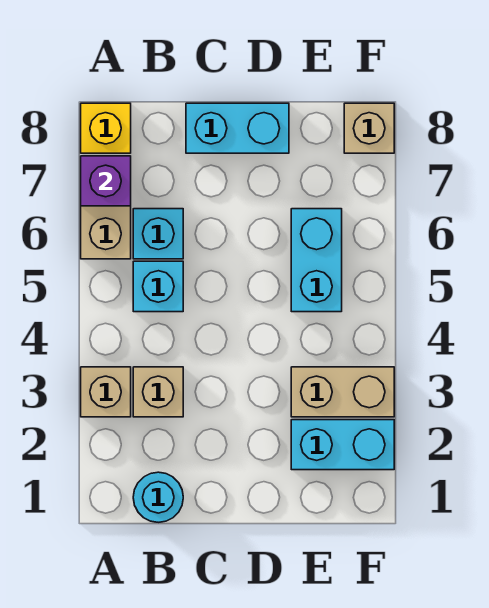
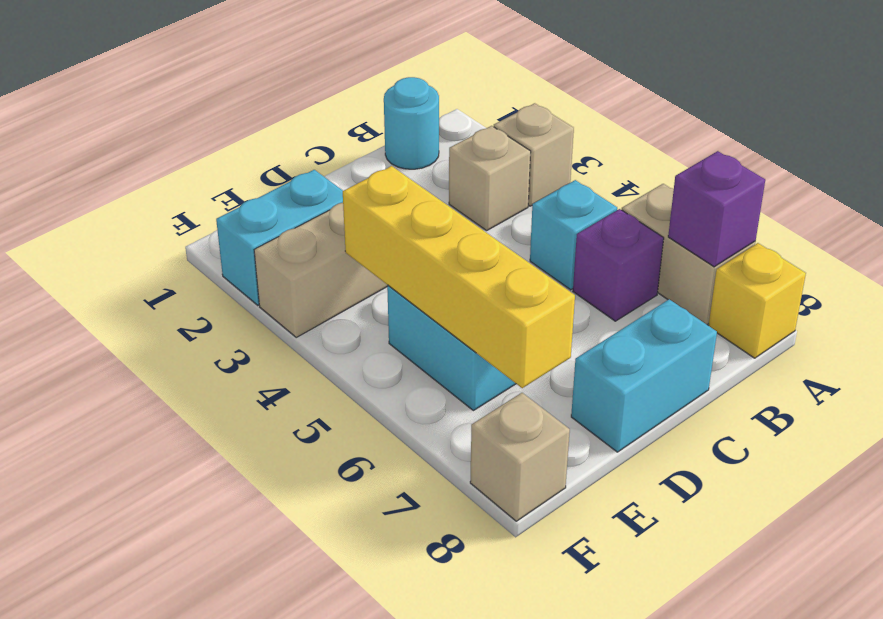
cyan brick B6 level 1 -> purple brick B6 level 1
none -> yellow brick E4:E7 level 2

